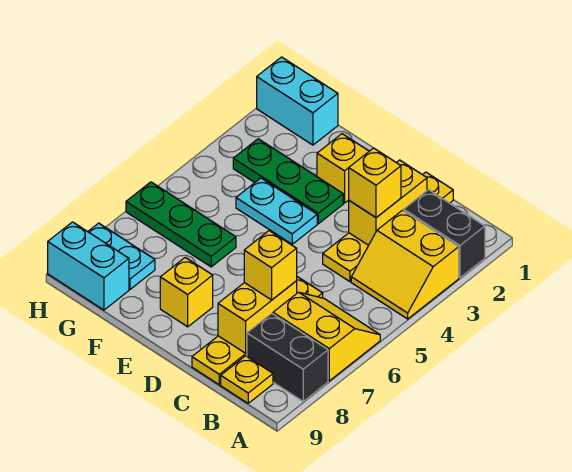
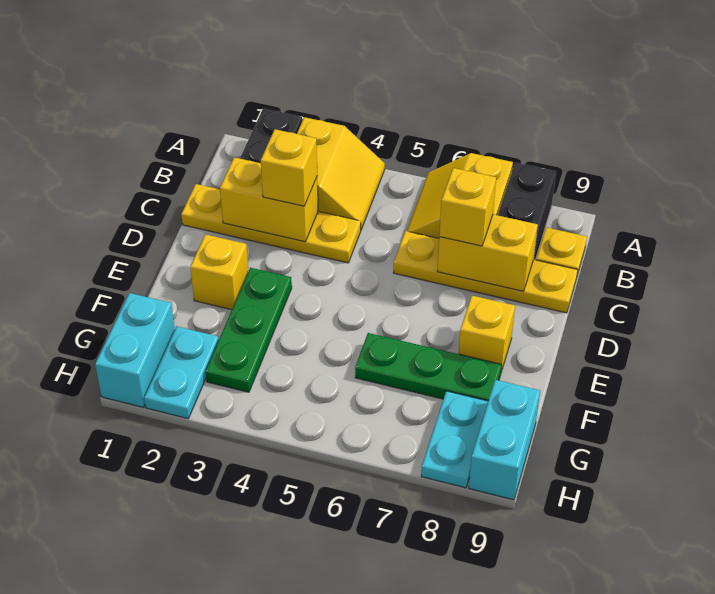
cyan plate E4:F4 level 1 -> cyan plate G2:H2 level 1
green plate F6:H6 level 1 -> green plate F6:F8 level 1

